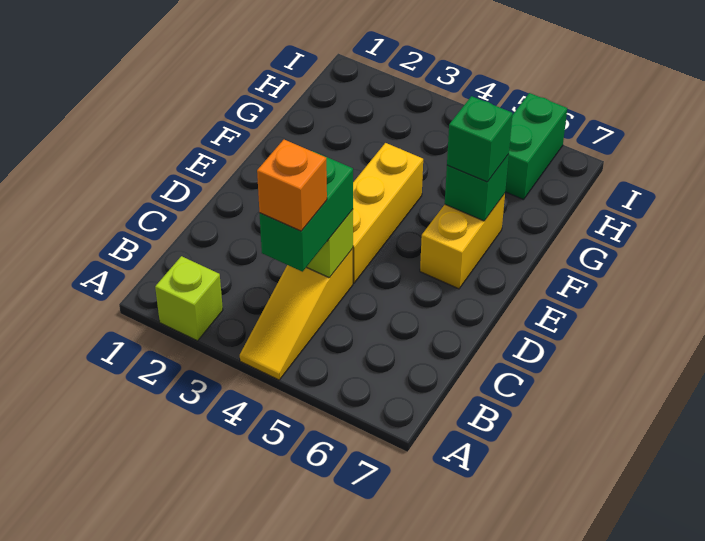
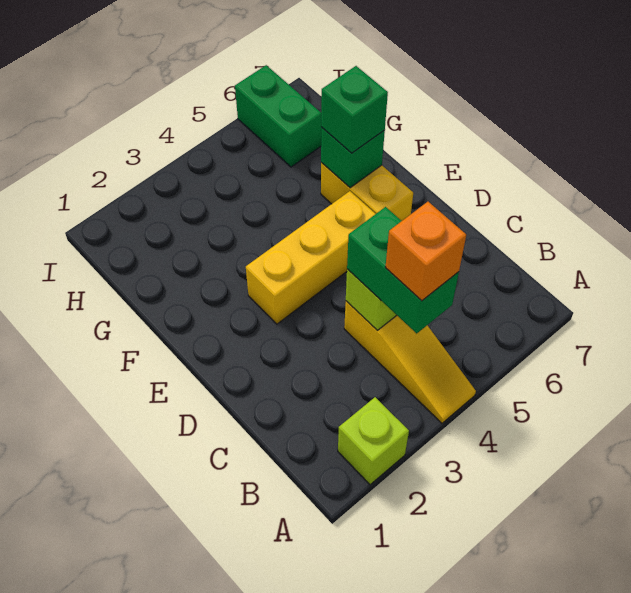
yellow brick D4:F4 level 1 -> yellow brick E3:E5 level 1

